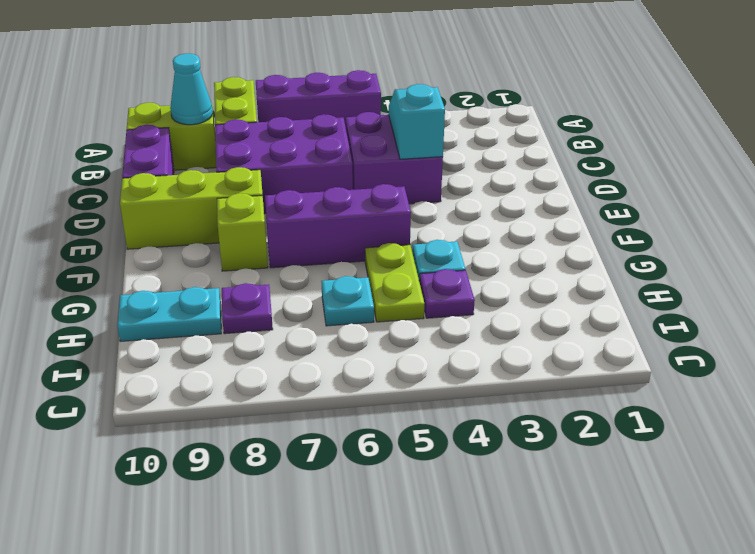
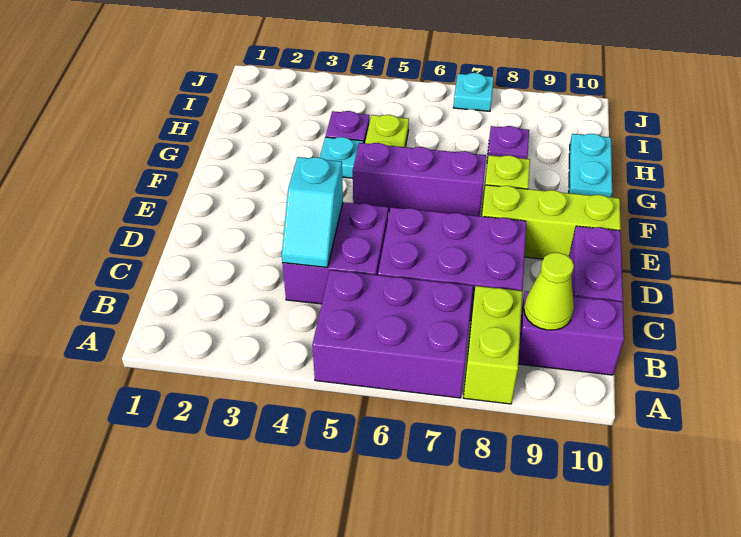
purple brick A5:A7 level 1 -> purple brick A5:B7 level 1
lime brick B9:B10 level 1 -> purple brick B9:B10 level 1
cyan cone B9 level 2 -> lime cone B9 level 2
cyan plate H6 level 1 -> cyan plate J7 level 1
cyan plate H9:H10 level 1 -> cyan plate G10:H10 level 1

